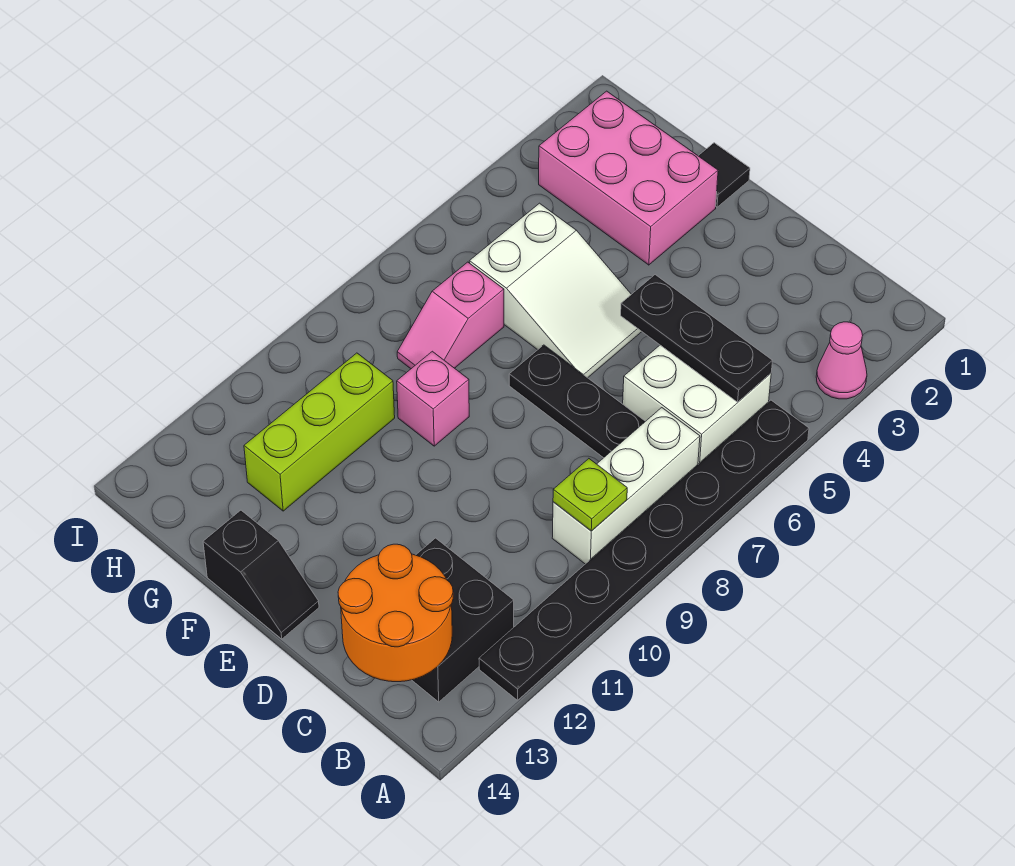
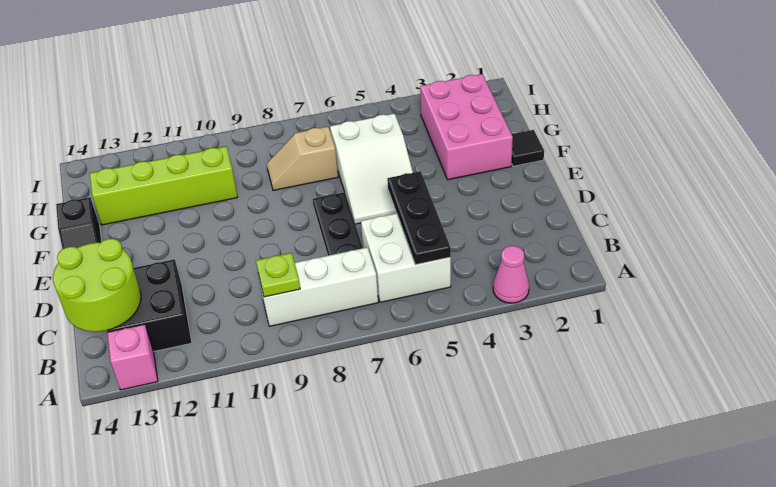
black plate A5:A12 level 1 -> none
orange round brick B13:C14 level 2 -> lime round brick B13:C14 level 2
pink brick F9 level 1 -> pink brick A13 level 1
pink slope G7:G8 level 1 top 7 -> tan slope G7:G8 level 1 top 7
lime brick G10:G12 level 1 -> lime brick G10:G13 level 1

